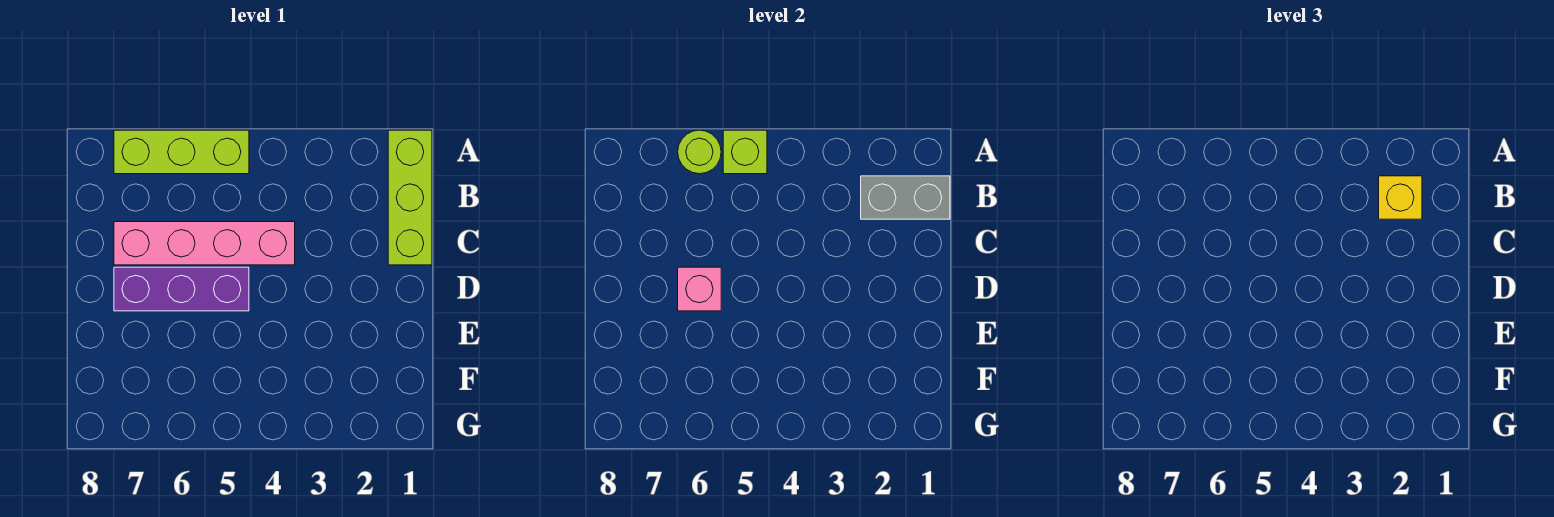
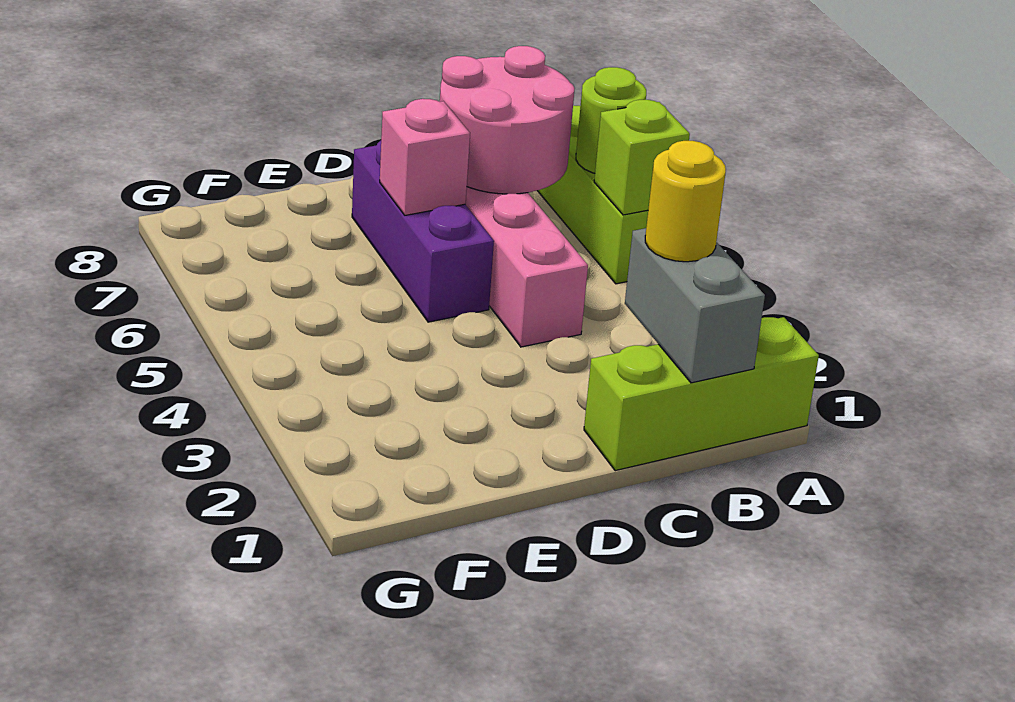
yellow brick B2 level 3 -> yellow round brick B2 level 3
none -> pink round brick B6:C7 level 2

